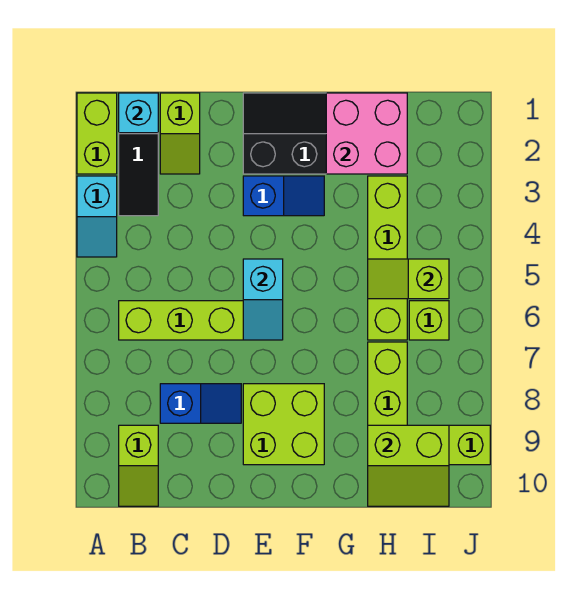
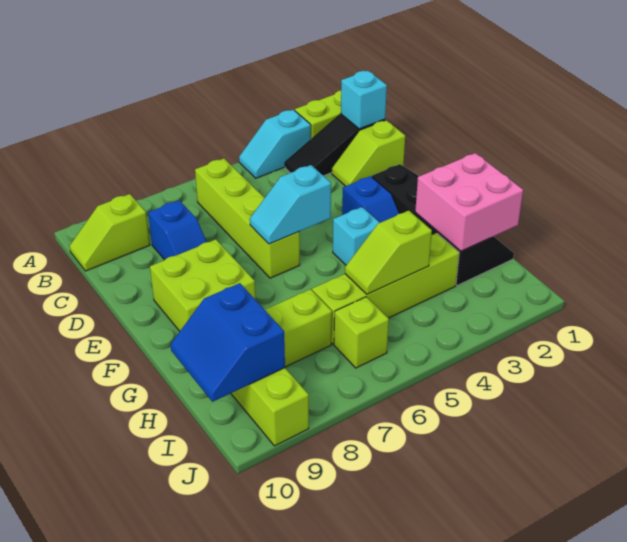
none -> cyan brick F4 level 1
lime slope H5:I5 level 2 top I -> lime slope H4:H5 level 2 top 4
lime slope H9:I10 level 2 top 9 -> blue slope H9:I10 level 2 top 9

